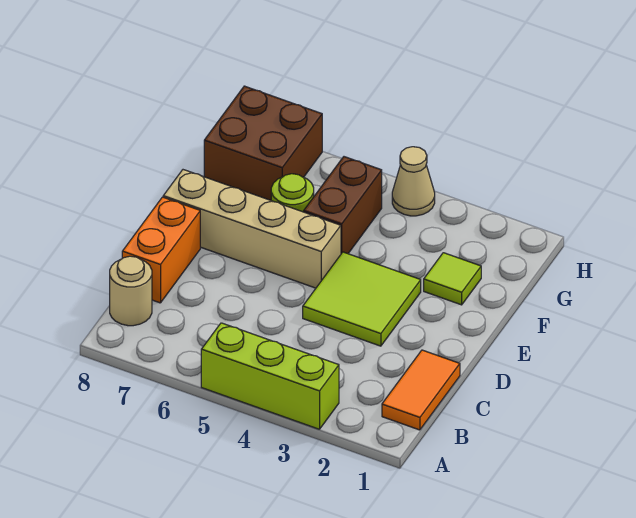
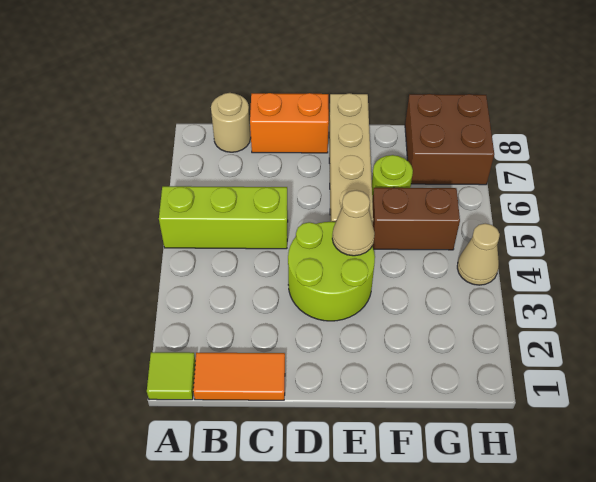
lime brick A3:A5 level 1 -> lime brick A5:C5 level 1
lime tile D3:E4 level 1 -> lime round brick D3:E4 level 1
none -> tan cone E4 level 2
lime tile F2 level 1 -> lime tile A1 level 1

